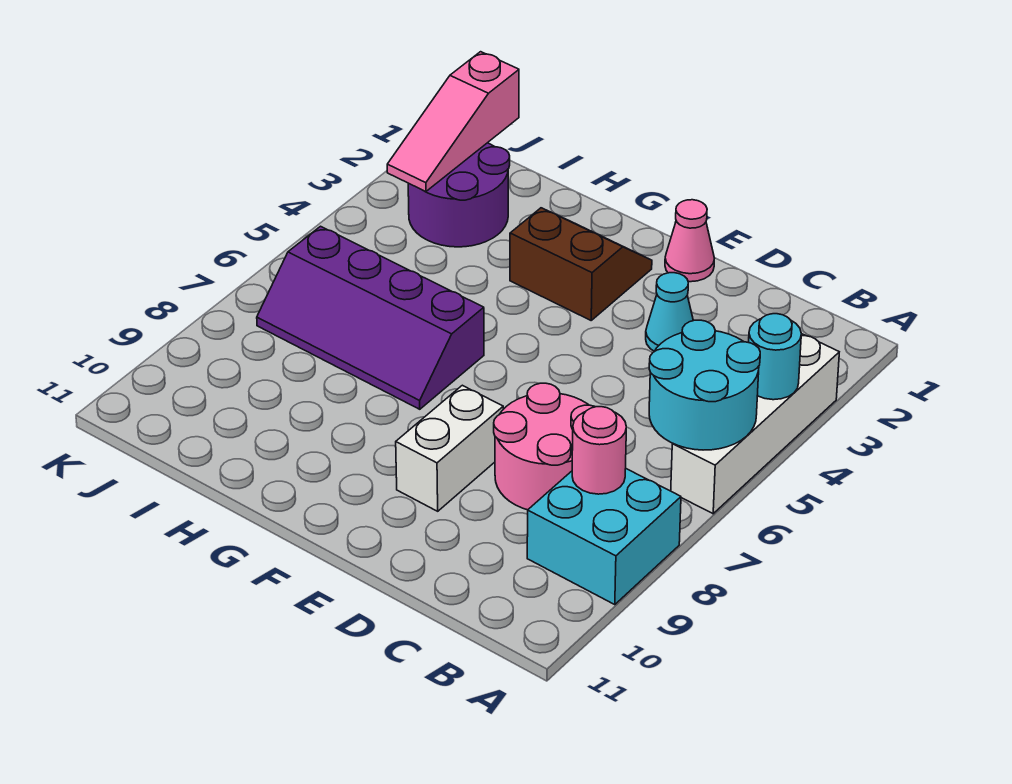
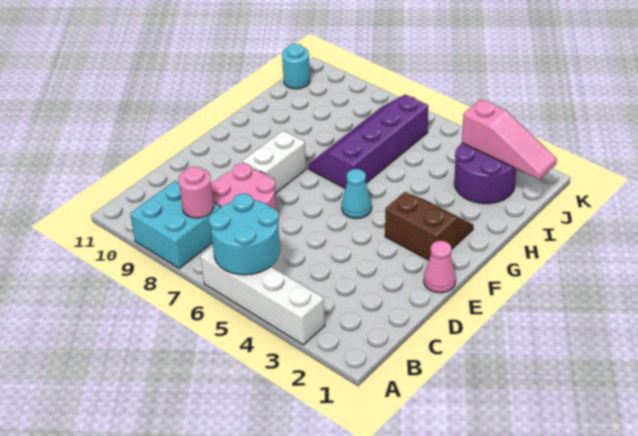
cyan round brick A4 level 2 -> cyan round brick J11 level 1
cyan cone D3 level 1 -> cyan cone F5 level 1
white brick E8:E9 level 1 -> white brick E8:F8 level 1
brown slope F2:G3 level 1 top 3 -> brown slope F2:G3 level 1 top F
pink slope J1:J3 level 2 top 1 -> pink slope J1:J3 level 2 top 3

